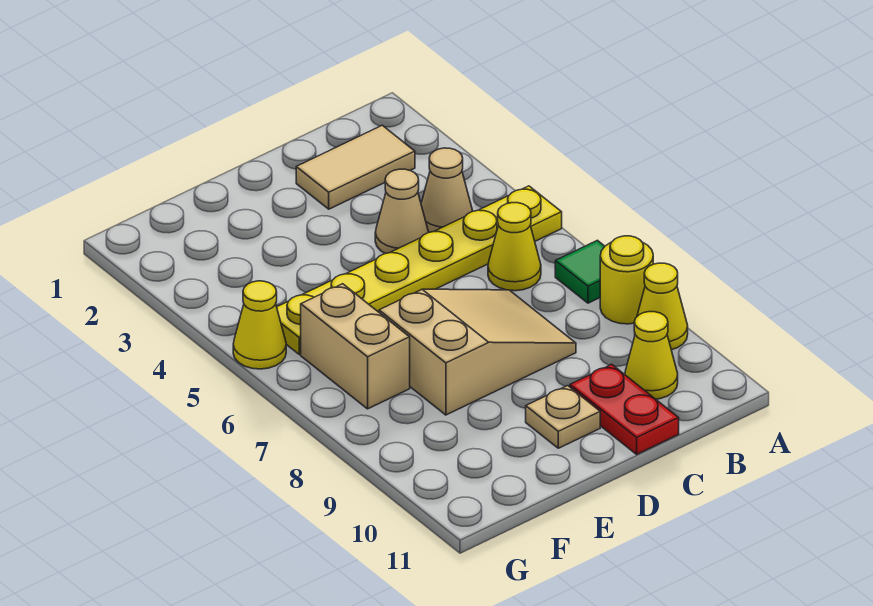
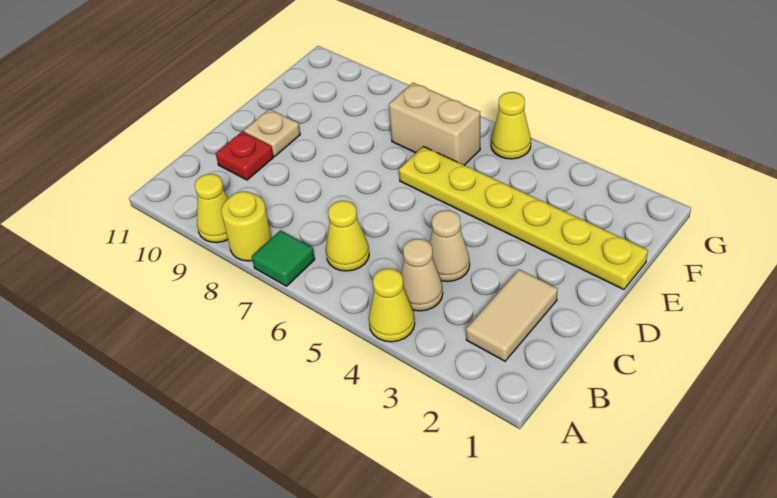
yellow plate A5:F5 level 1 -> yellow plate E1:E6 level 1
yellow cone B10 level 1 -> yellow cone A4 level 1
tan slope C7:E8 level 1 top E -> none
red plate C10:C11 level 1 -> red plate C10 level 1

